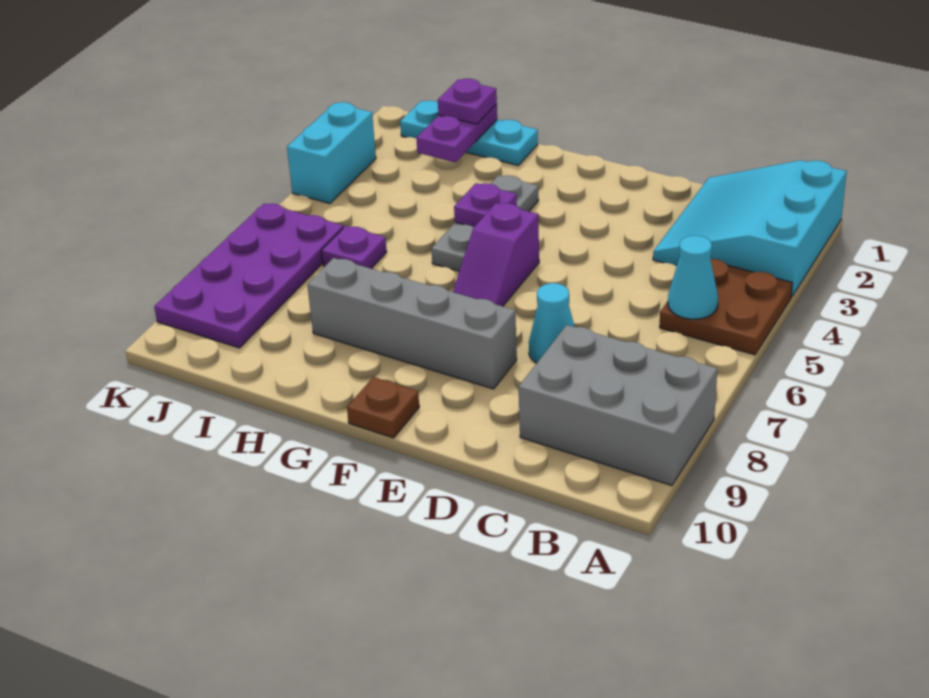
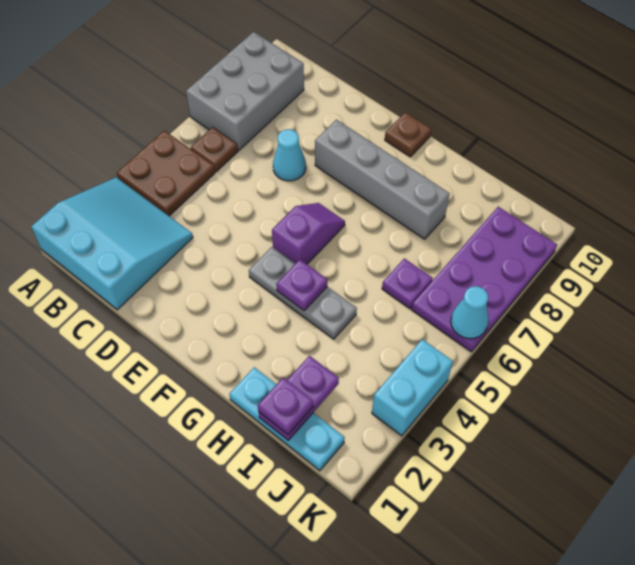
cyan slope A1:C3 level 1 top A -> cyan slope A1:C3 level 1 top 1
grey brick A8:C9 level 1 -> grey brick A7:B9 level 1
cyan cone B5 level 2 -> cyan cone K6 level 2
none -> brown plate B6 level 1
grey plate G3:G5 level 1 -> grey plate F4:H4 level 1

